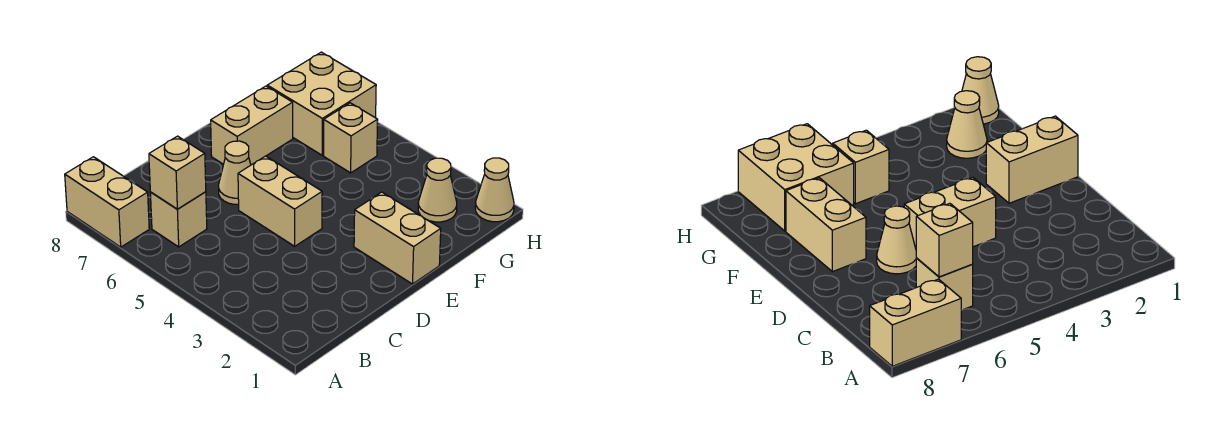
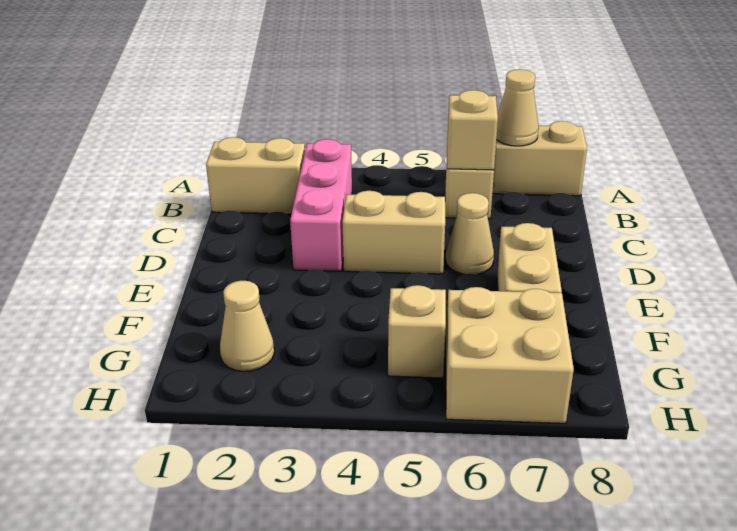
none -> pink brick B3:D3 level 1
tan brick E1:E2 level 1 -> tan brick B1:B2 level 1
tan cone H1 level 1 -> tan cone A7 level 2

